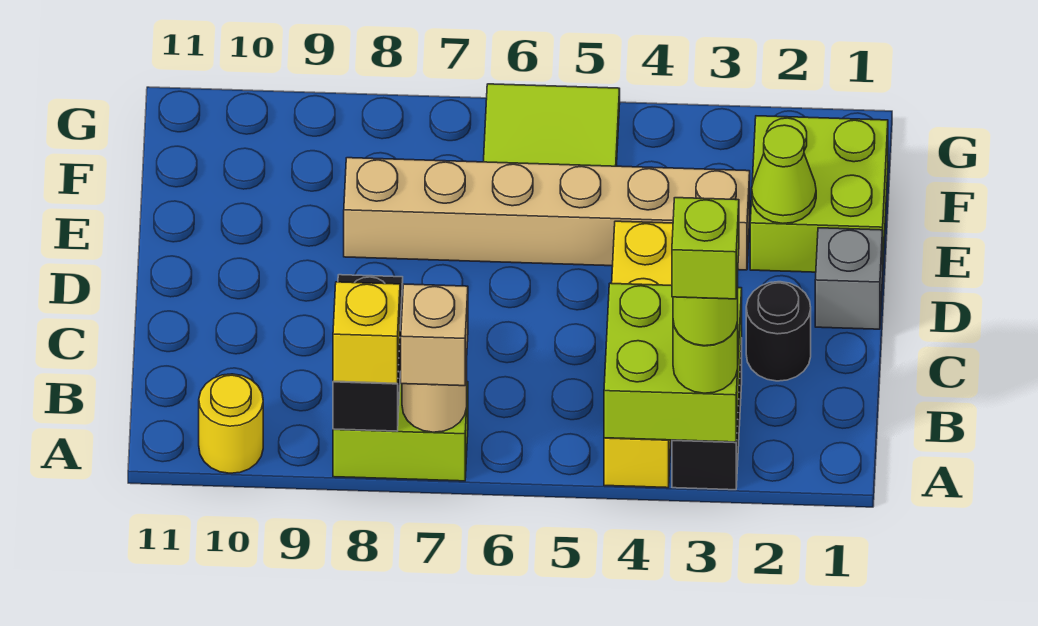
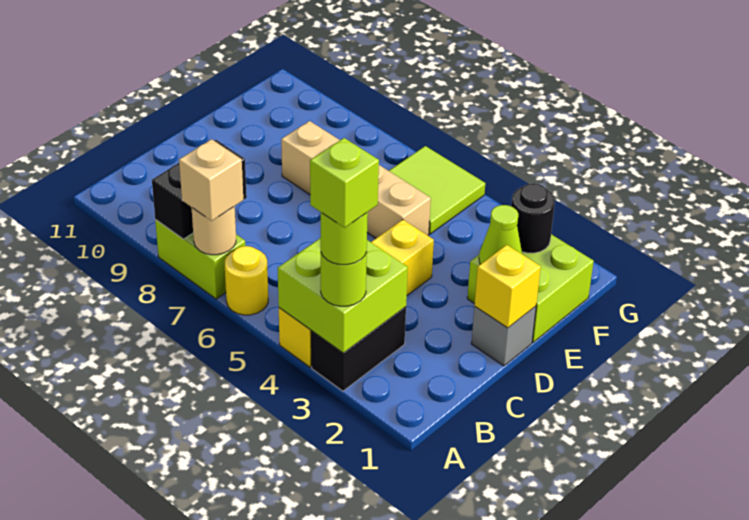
yellow brick A8 level 3 -> yellow brick D1 level 2
yellow round brick A10 level 1 -> yellow round brick A6 level 1
black round brick C2 level 1 -> black round brick F2 level 2
tan brick E3:E8 level 1 -> tan brick E5:E8 level 1

